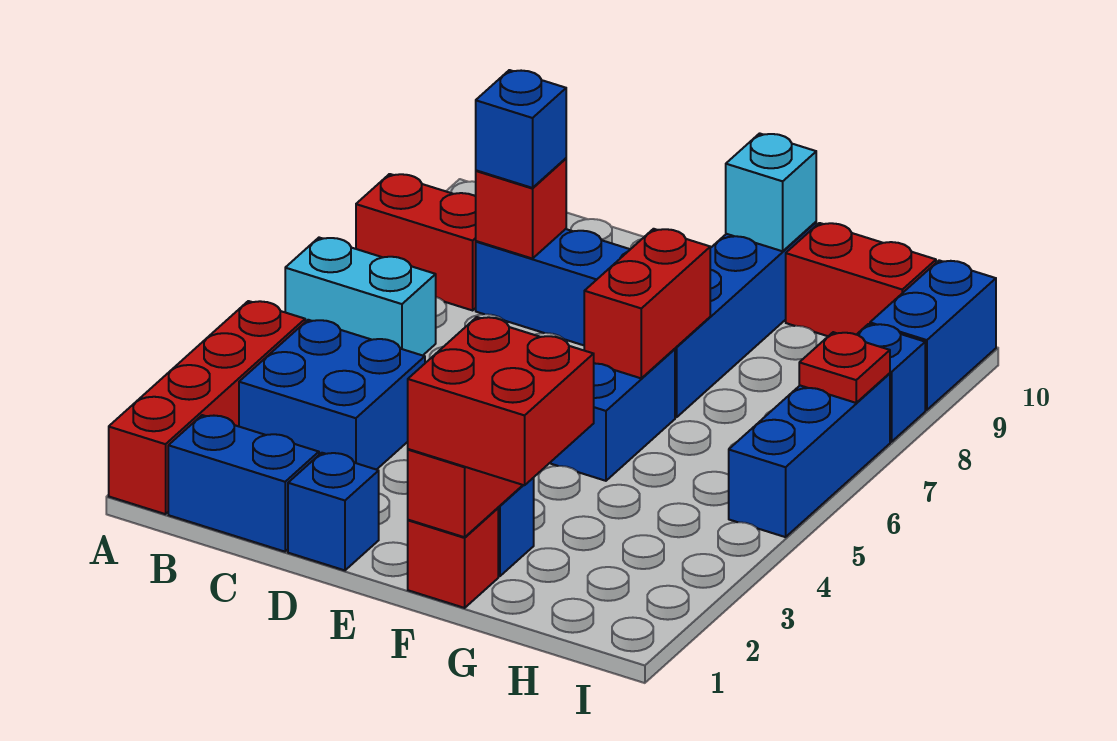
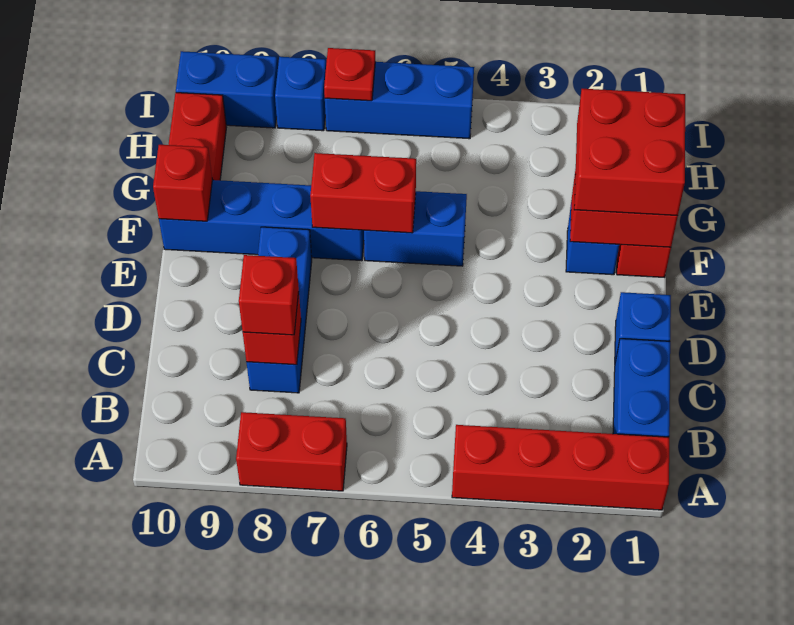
cyan brick A6:B6 level 1 -> none
red brick A8:B8 level 1 -> red brick A7:A8 level 1
blue brick B3:C4 level 1 -> none
blue brick C8 level 3 -> red brick C8 level 3
cyan brick F10 level 2 -> red brick F10 level 2

